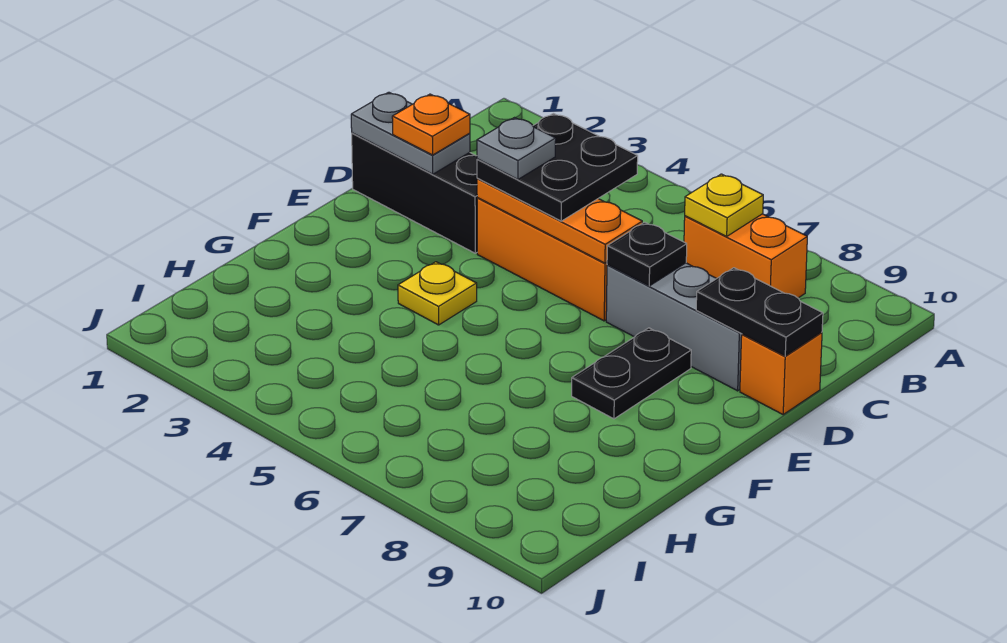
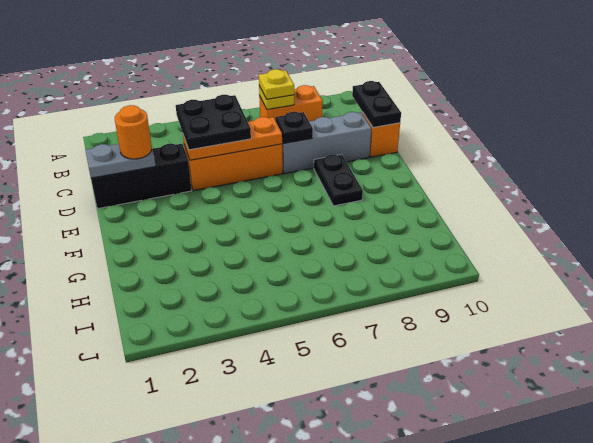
orange plate D2 level 3 -> orange round brick D2 level 3
grey plate D4 level 4 -> none
black plate D9:D10 level 2 -> black plate C10:D10 level 2
yellow plate F4 level 1 -> yellow plate B7 level 3

